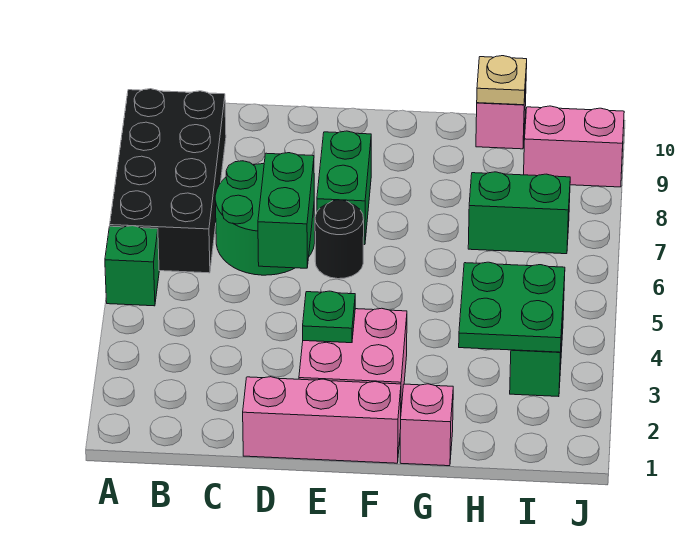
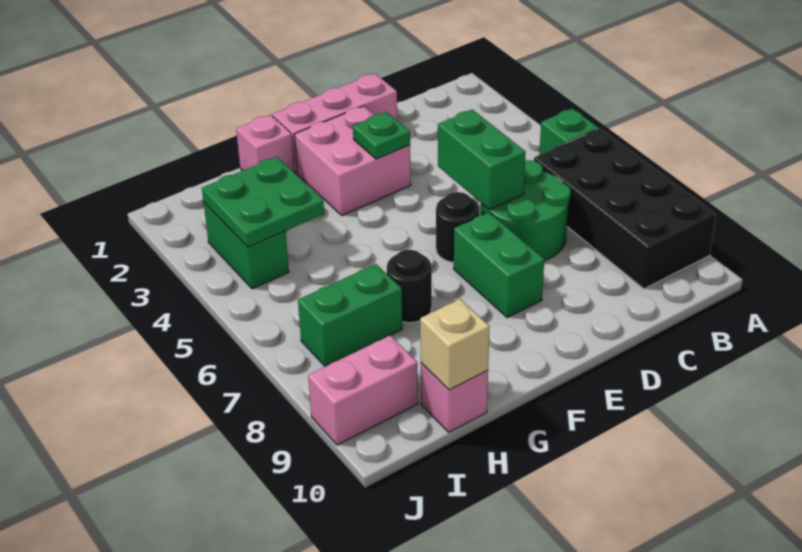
none -> black round brick G7 level 1
tan plate H10 level 2 -> tan brick H10 level 2

